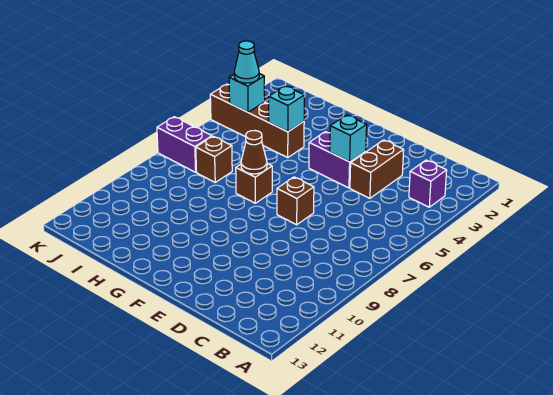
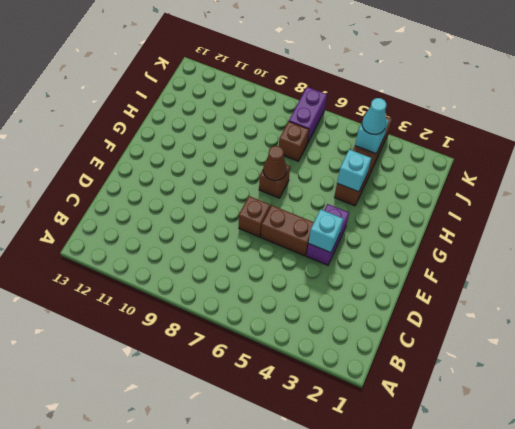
purple brick B3 level 1 -> none
brown brick D3:D4 level 1 -> brown brick E5:E6 level 1

